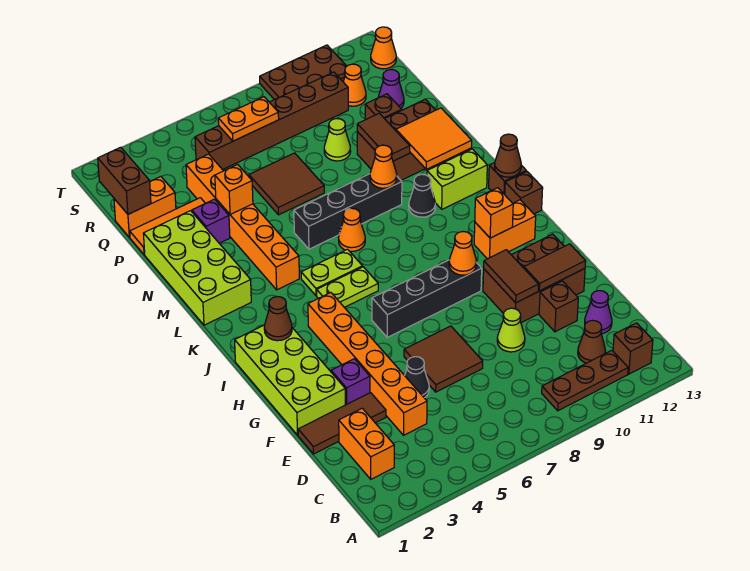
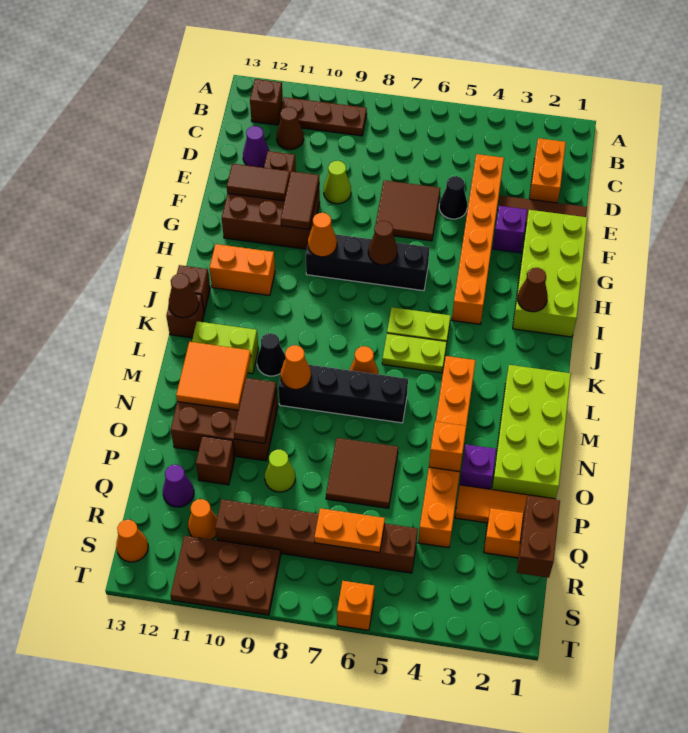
none -> brown cone H7 level 2
orange brick I11 level 2 -> orange brick T6 level 1

